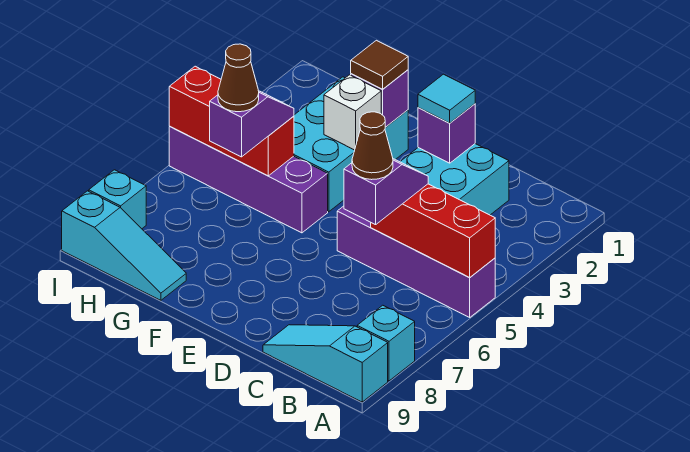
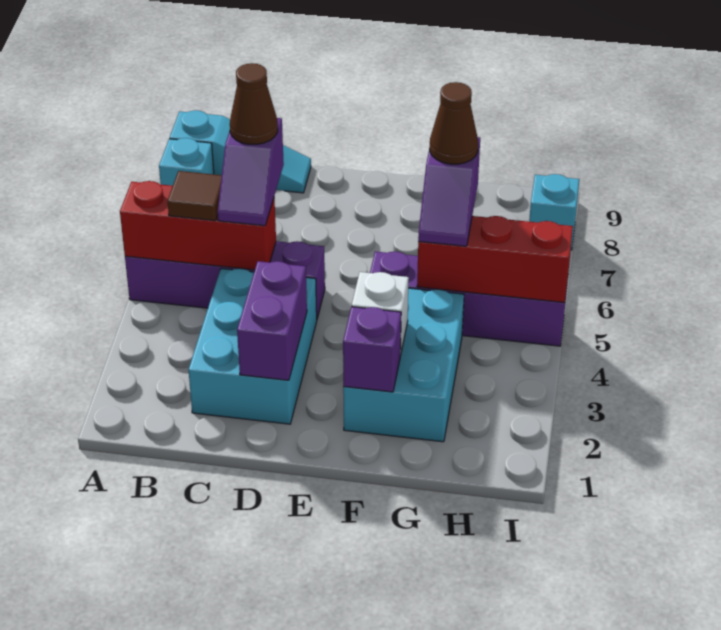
purple brick D2 level 2 -> purple brick D2:D3 level 2
cyan tile D2 level 3 -> none
brown tile F2 level 3 -> brown tile B5 level 3
cyan slope G9:I9 level 1 top I -> none

